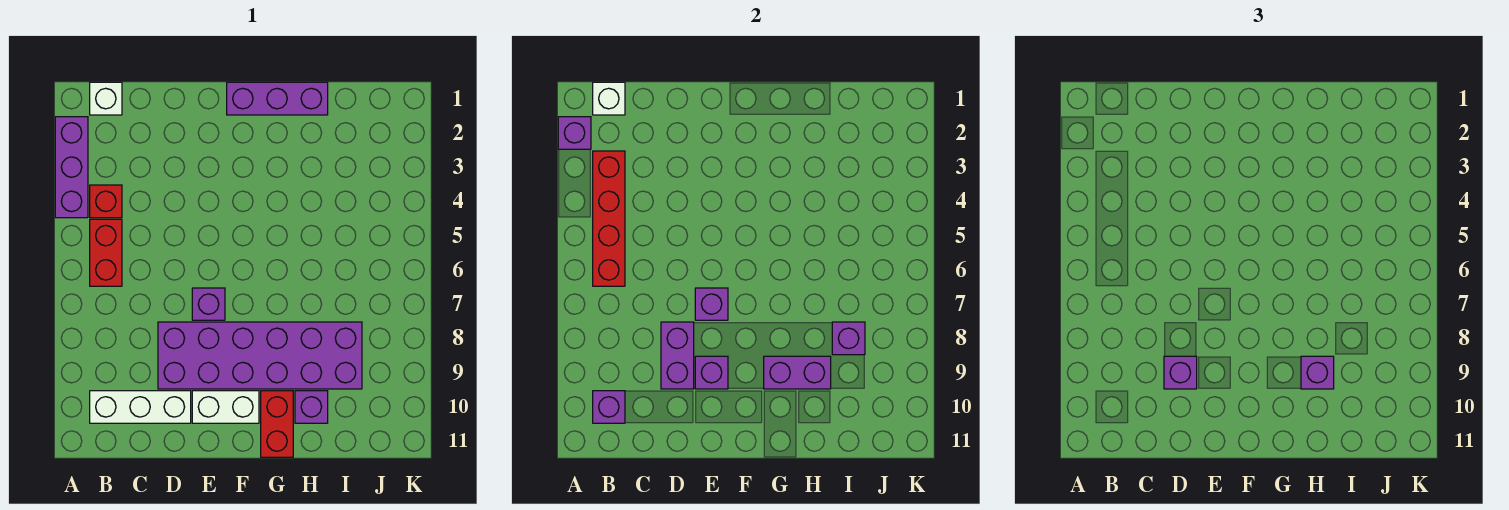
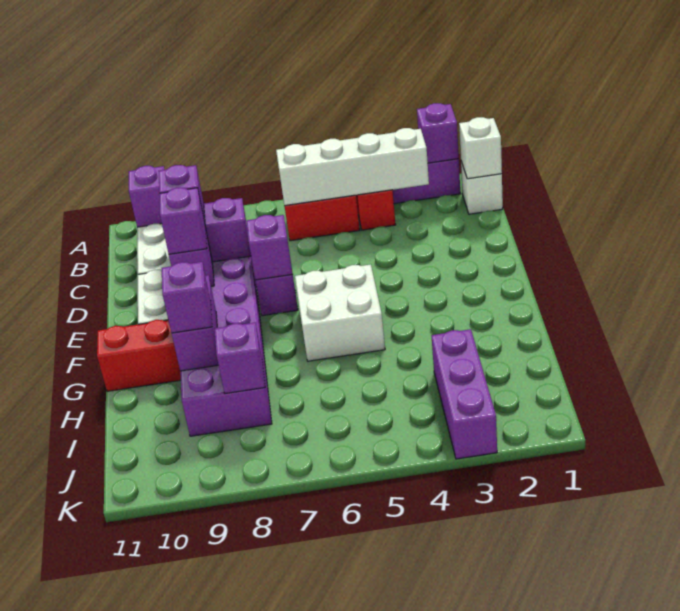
red brick B3:B6 level 2 -> white brick B3:B6 level 2
purple brick F1:H1 level 1 -> purple brick I3:K3 level 1
none -> white brick F5:G6 level 1
purple brick H10 level 1 -> purple brick E9 level 3

